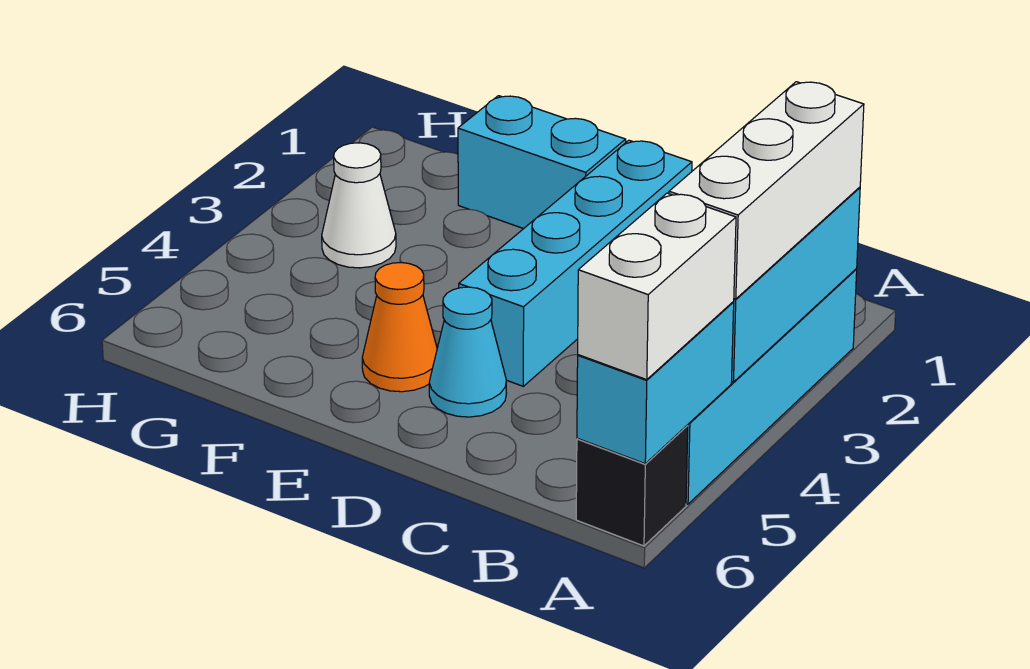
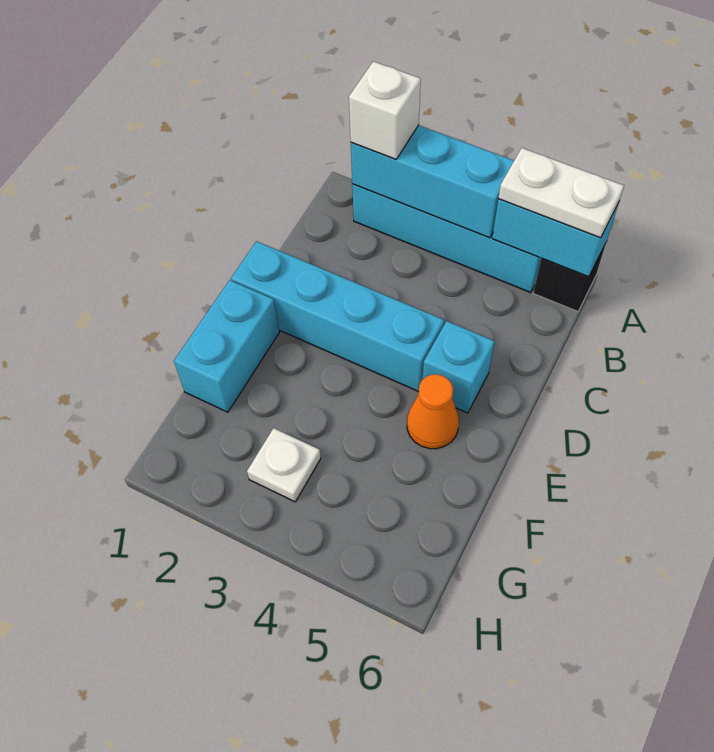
white brick A2:A4 level 3 -> white brick A2 level 3
white brick A5:A6 level 3 -> white plate A5:A6 level 3
cyan cone D5 level 1 -> cyan brick D5 level 1
white cone G3 level 1 -> white plate G3 level 1

